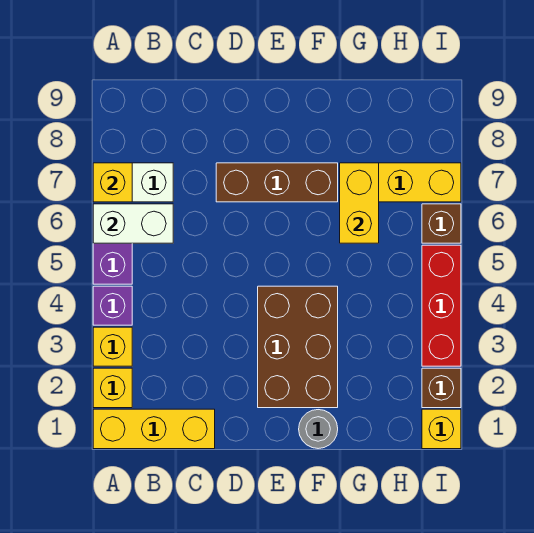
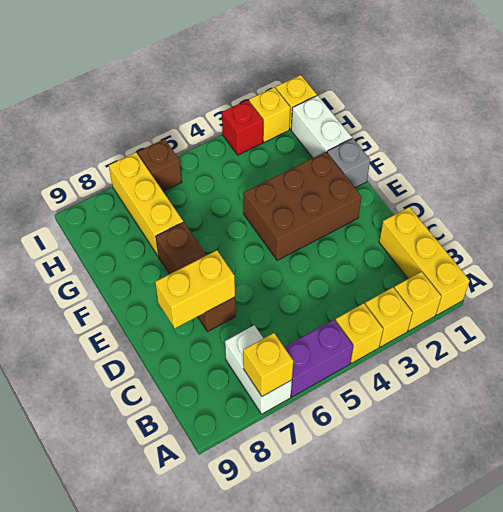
purple brick A4 level 1 -> yellow brick A4 level 1
white brick A6:B6 level 2 -> white brick G1:H1 level 1
grey round brick F1 level 1 -> grey brick F1 level 1
yellow brick G6:G7 level 2 -> yellow brick D7:D8 level 2
brown brick I2 level 1 -> yellow brick I2 level 1
red brick I3:I5 level 1 -> red brick I3 level 1

